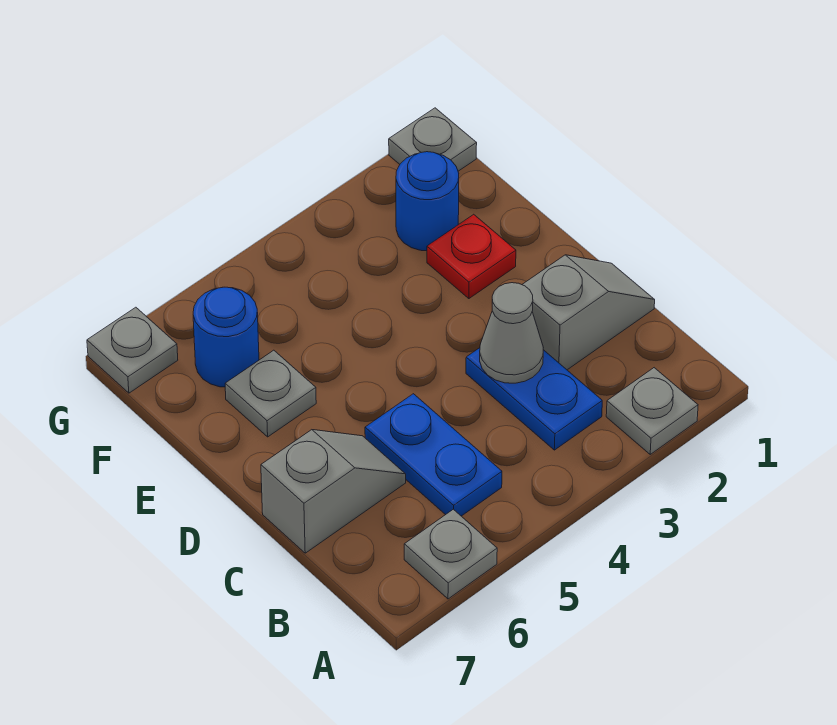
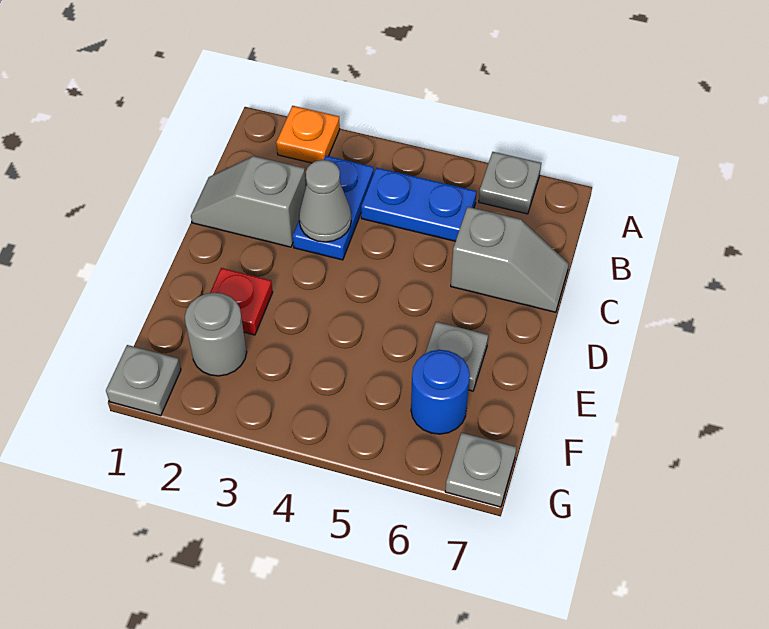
grey plate A2 level 1 -> orange plate A2 level 1
blue plate B5:C5 level 1 -> blue plate B4:B5 level 1
grey slope C6:C7 level 1 top 7 -> grey slope C6:C7 level 1 top 6
blue round brick F2 level 1 -> grey round brick F2 level 1

